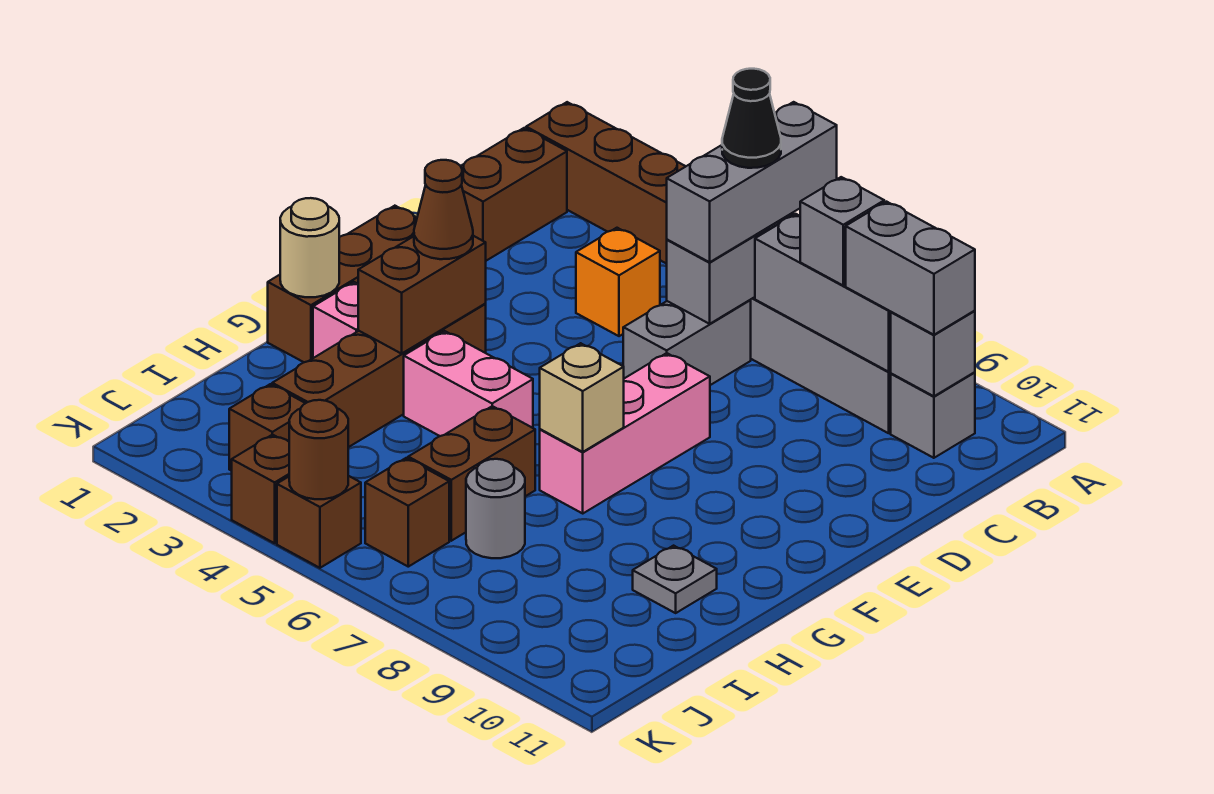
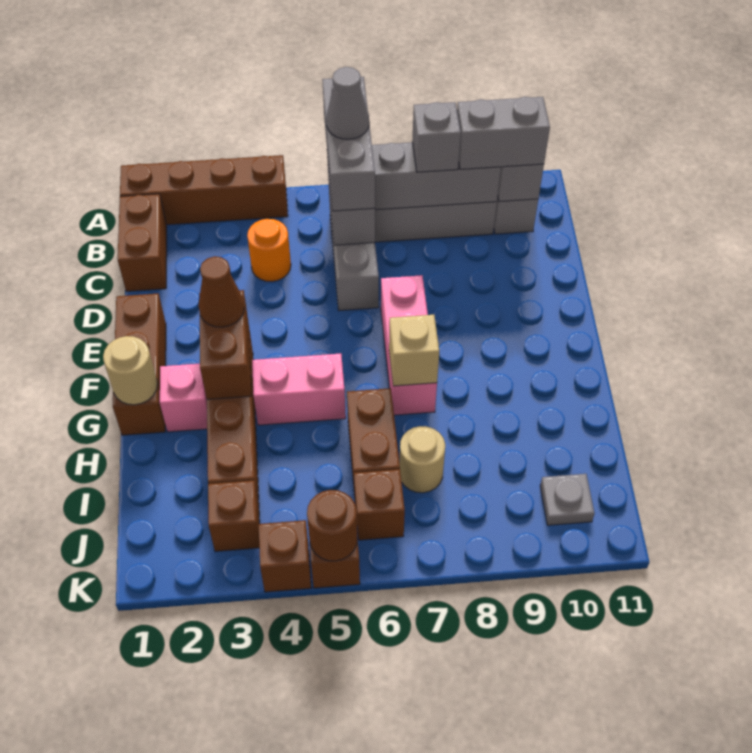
black cone B6 level 4 -> grey cone B6 level 4
orange brick C4 level 1 -> orange round brick C4 level 1
grey plate H10 level 1 -> grey plate J10 level 1
grey round brick I7 level 1 -> tan round brick I7 level 1

